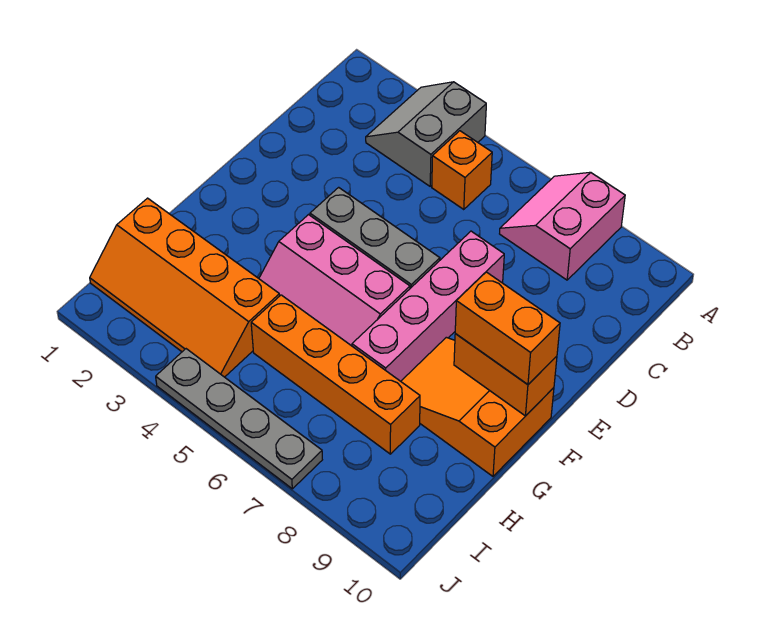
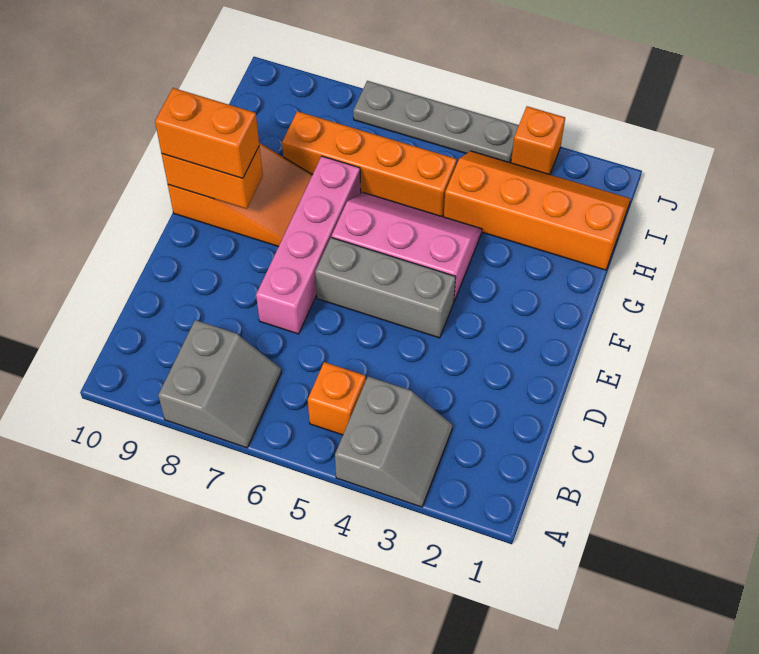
pink slope A7:B8 level 1 top 8 -> grey slope A7:B8 level 1 top 8
none -> orange brick J3 level 1

